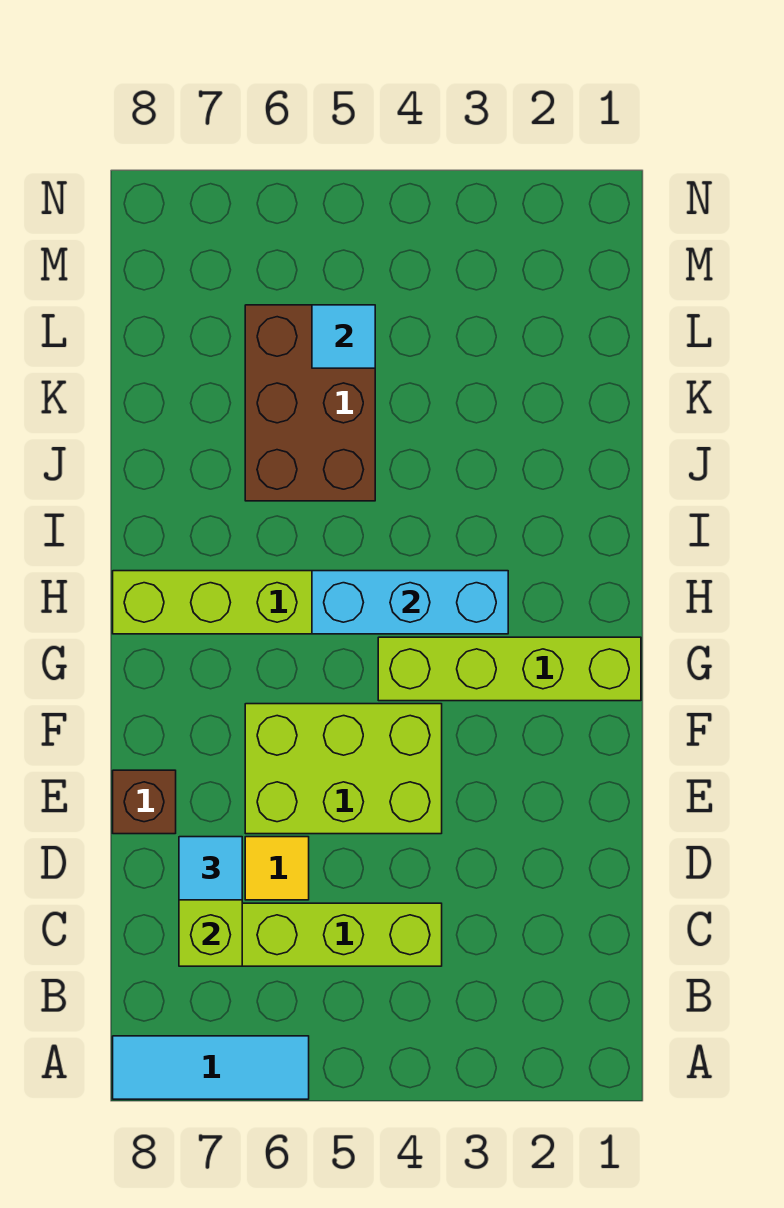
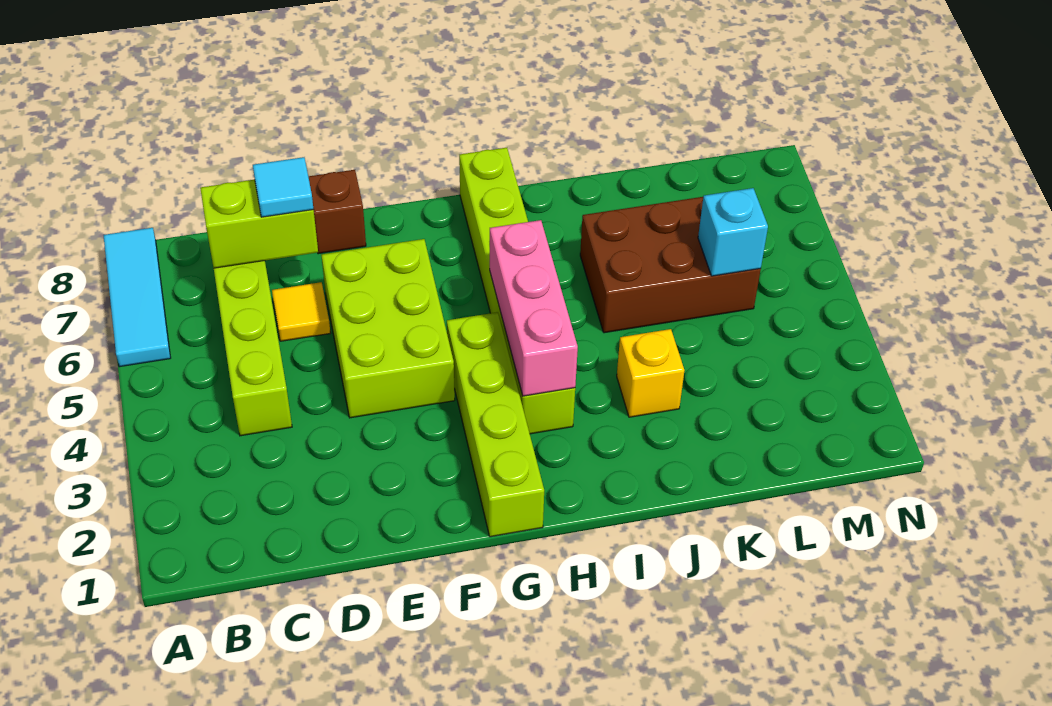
cyan brick H3:H5 level 2 -> pink brick H3:H5 level 2
none -> yellow brick J3 level 1
cyan tile L5 level 2 -> cyan brick L5 level 2

